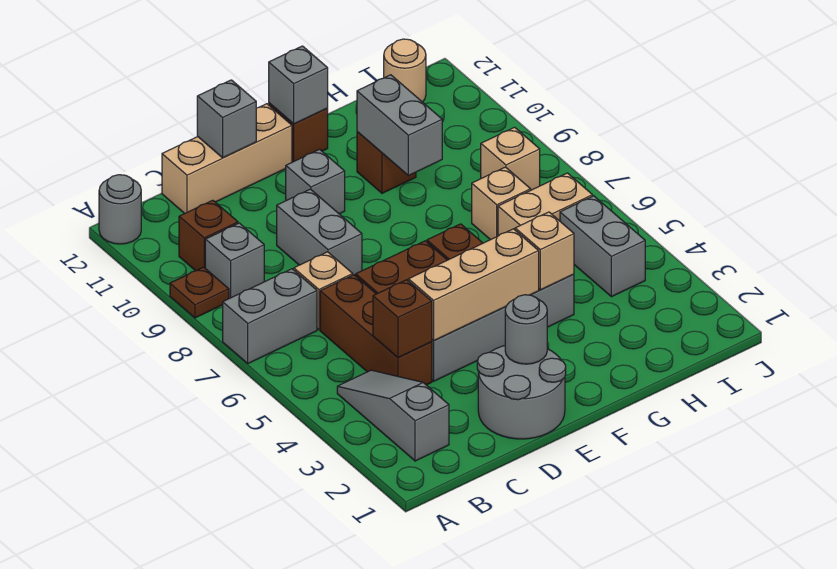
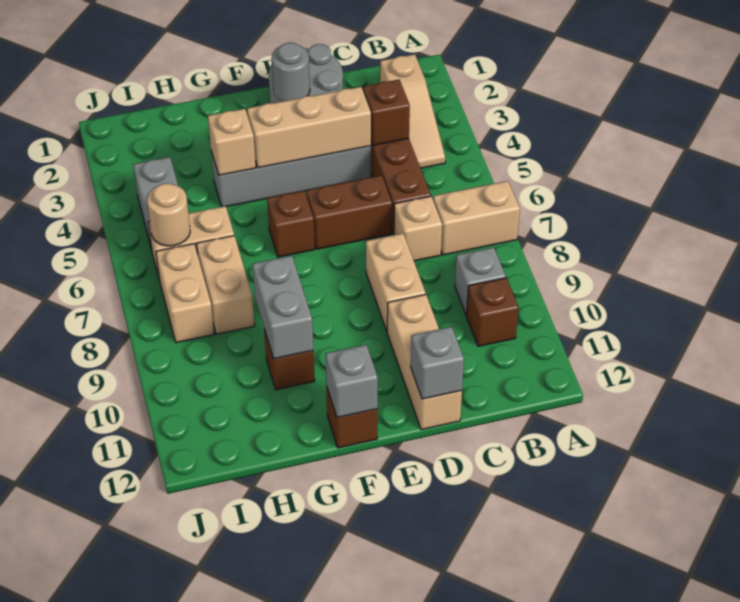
grey brick A7:B7 level 1 -> tan brick A7:B7 level 1
brown plate A9 level 1 -> none
grey round brick A12 level 1 -> none
grey slope B2:B4 level 1 top 2 -> tan slope B2:B4 level 1 top 2
tan brick C12:E12 level 1 -> tan brick D10:D12 level 1
grey brick D8:D9 level 1 -> tan brick D8:D9 level 1
grey brick E10 level 1 -> none
tan brick H7 level 1 -> tan brick H7:H8 level 1
tan brick I8 level 1 -> tan brick I7:I8 level 1
tan round brick I12 level 1 -> tan round brick I6 level 2

